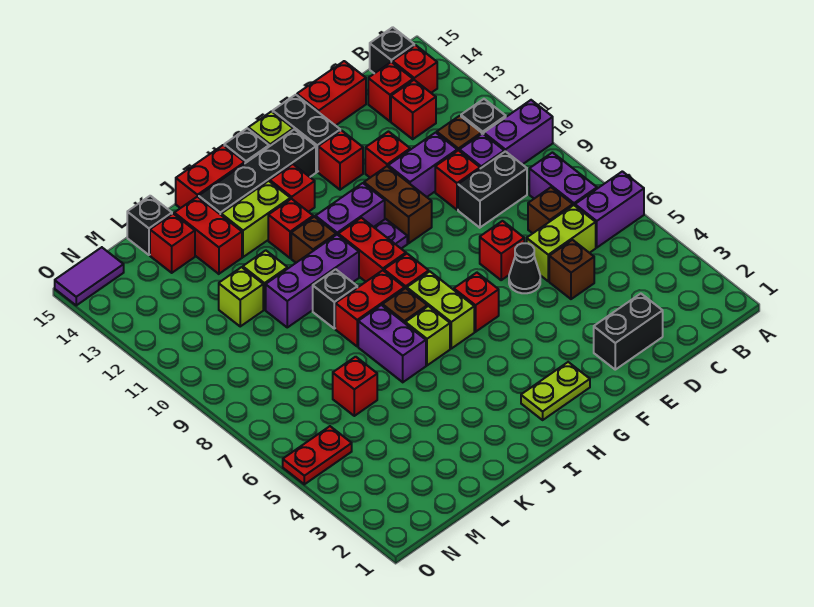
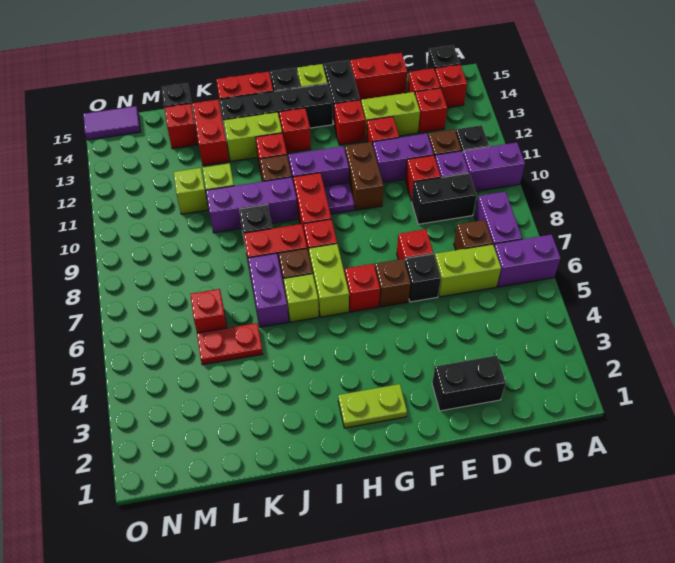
brown brick D5 level 1 -> brown brick F6 level 1
none -> lime brick D13:E13 level 1
black cone E6 level 1 -> black brick E6 level 1
red plate N5:O5 level 1 -> red plate K5:L5 level 1

